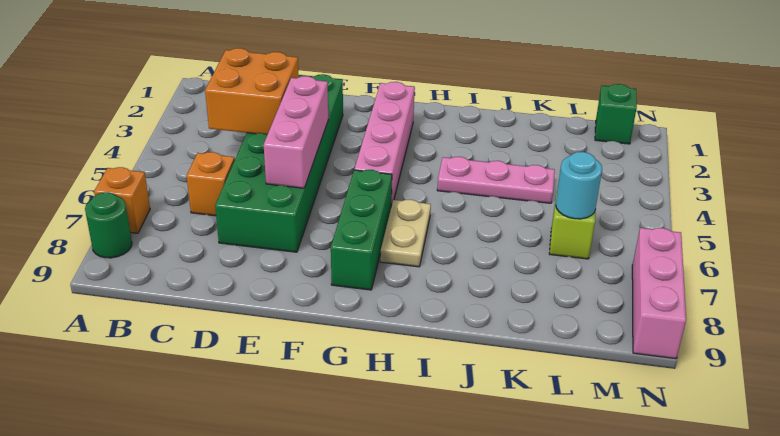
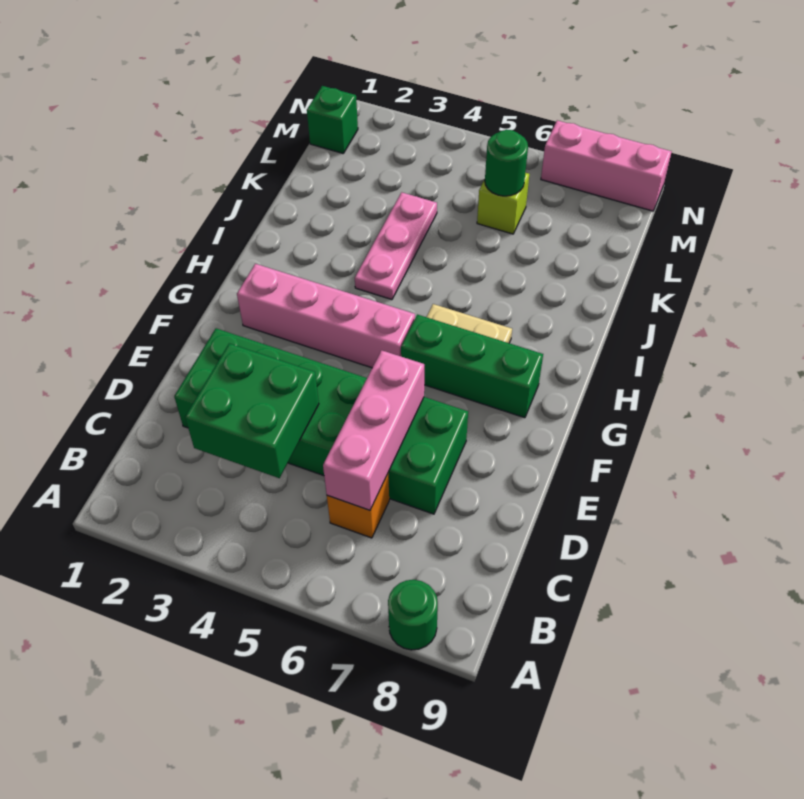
orange brick A7 level 1 -> none
orange brick C3:D4 level 2 -> green brick C3:D4 level 2
pink brick E4:E6 level 2 -> pink brick C6:E6 level 2
cyan round brick L6 level 2 -> green round brick L6 level 2

